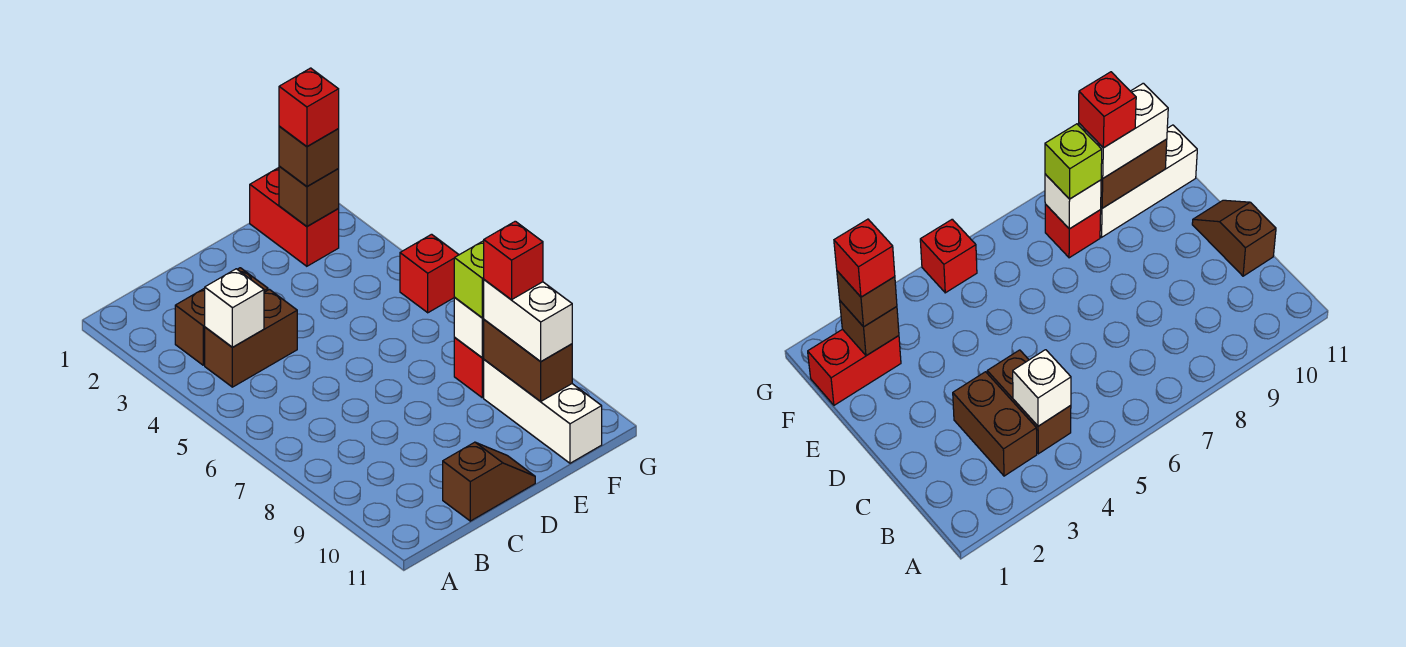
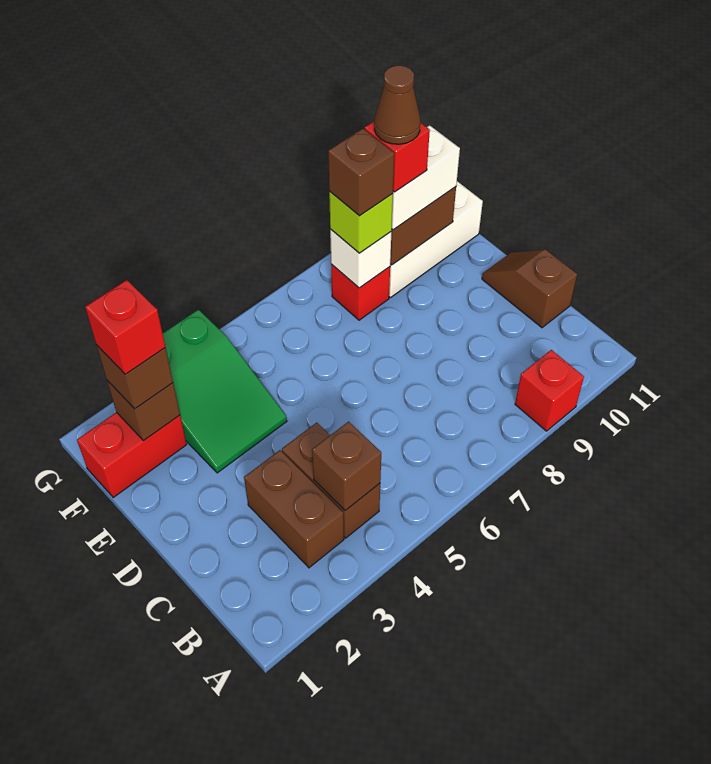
white brick B4 level 2 -> brown brick B4 level 2
none -> green slope E3:G4 level 1 top G
none -> brown brick F8 level 4
none -> brown cone F9 level 5
red brick G5 level 1 -> red brick A9 level 1

